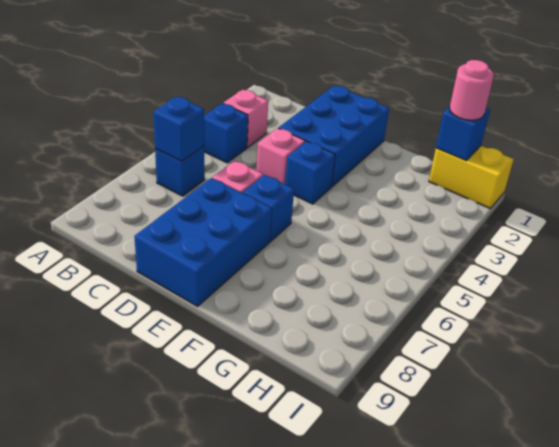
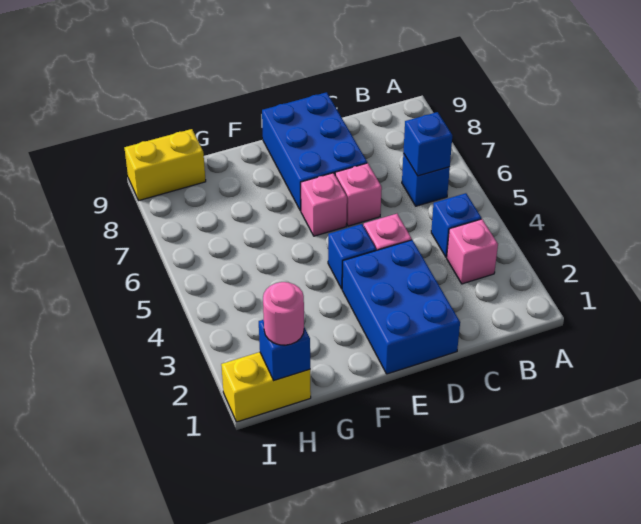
blue brick E6 level 1 -> pink brick E6 level 1
none -> yellow brick H9:I9 level 1

